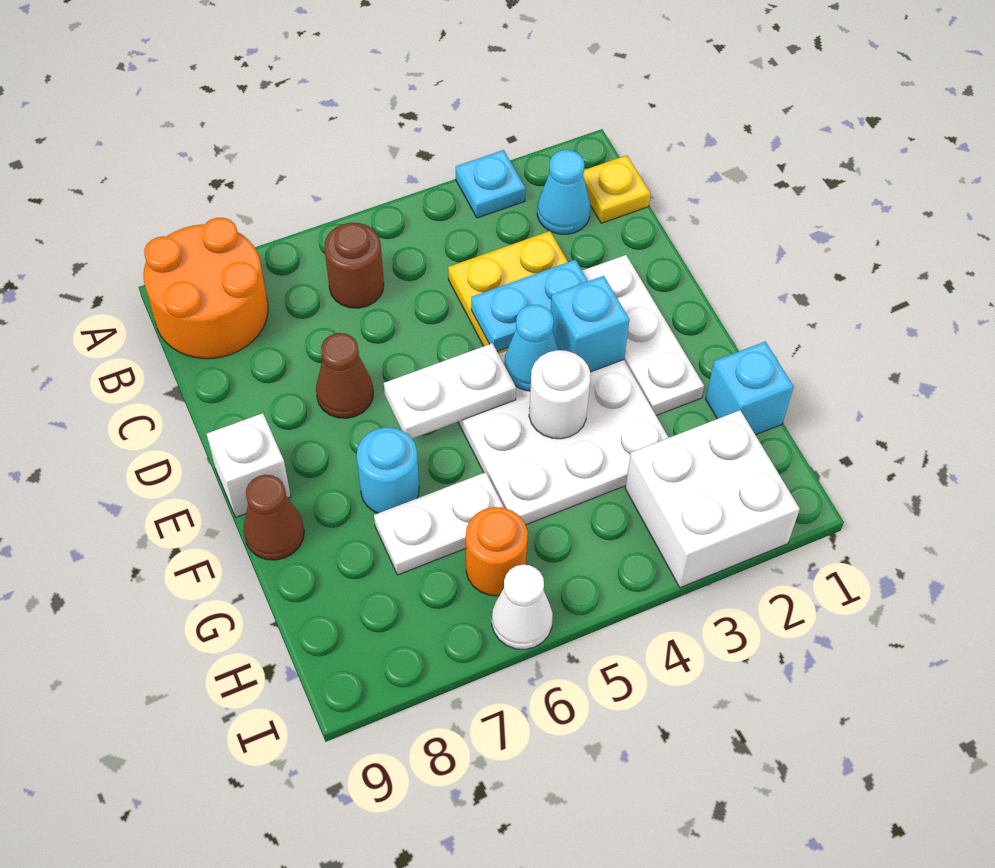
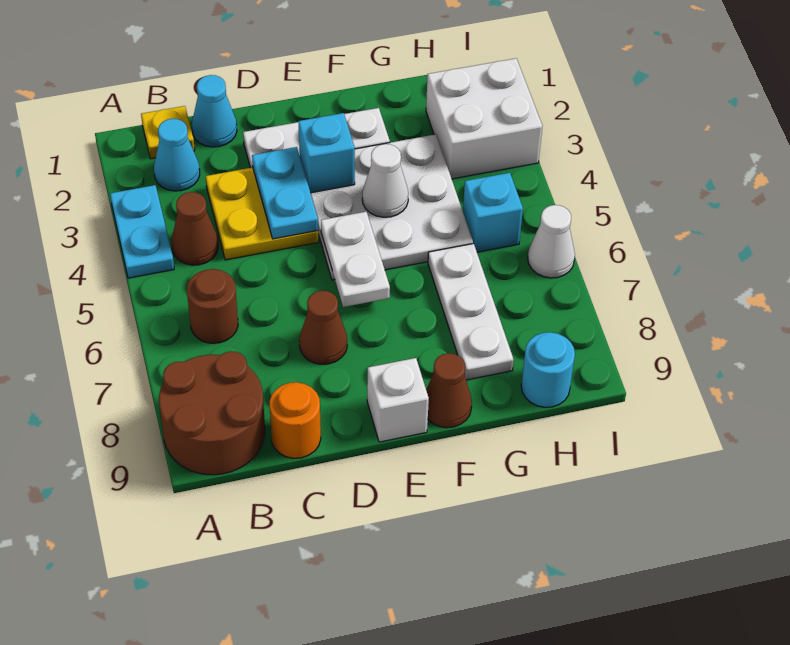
cyan plate A3 level 1 -> cyan plate A3:A4 level 1
orange round brick A8:B9 level 1 -> brown round brick A8:B9 level 1
none -> brown cone B4 level 1
cyan cone E4 level 2 -> cyan cone C1 level 1
white round brick F4 level 2 -> white cone F4 level 2
cyan round brick F7 level 1 -> cyan round brick H9 level 1
cyan brick G1 level 1 -> cyan brick H5 level 1
white plate G6:G7 level 1 -> white plate G6:G8 level 1
orange round brick H6 level 1 -> orange round brick C9 level 1

